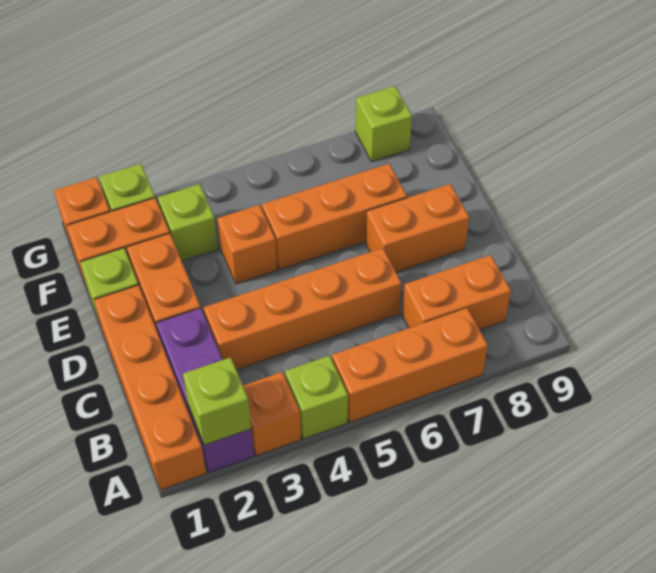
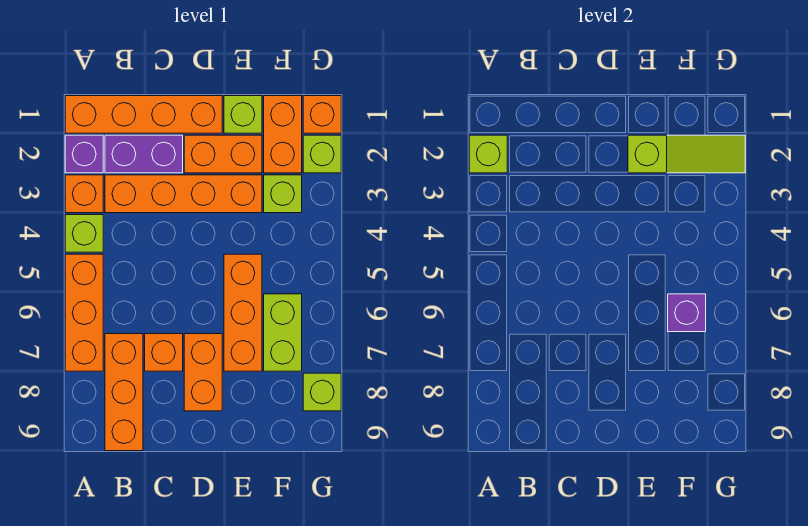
orange brick B7:B8 level 1 -> orange brick B7:B9 level 1
orange brick C3:C6 level 1 -> orange brick B3:E3 level 1
none -> lime slope E2:G2 level 2 top E
orange brick E4 level 1 -> orange brick C7 level 1
none -> lime brick F6:F7 level 1
none -> purple brick F6 level 2

